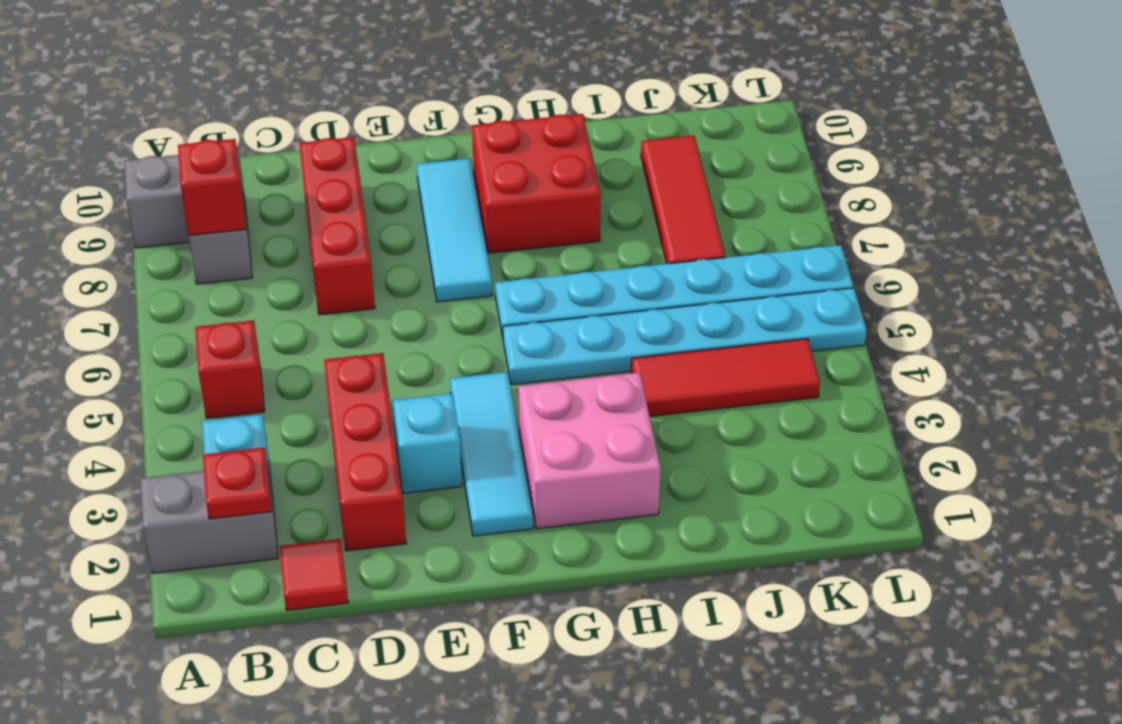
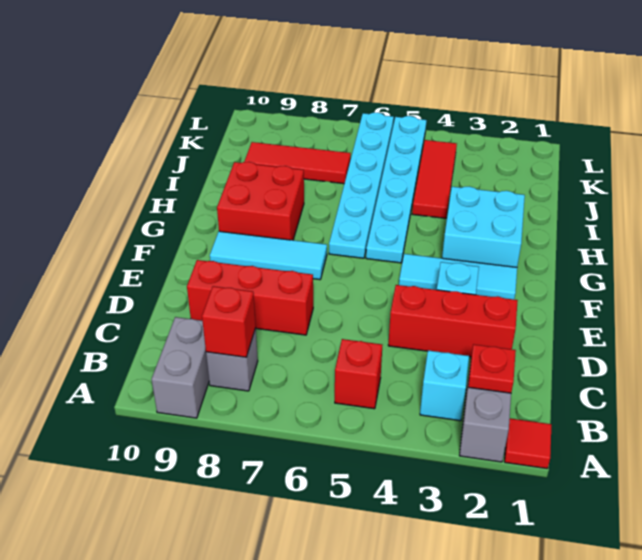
red tile C1 level 1 -> red tile A1 level 1
pink brick G2:H3 level 1 -> cyan brick G2:H3 level 1

